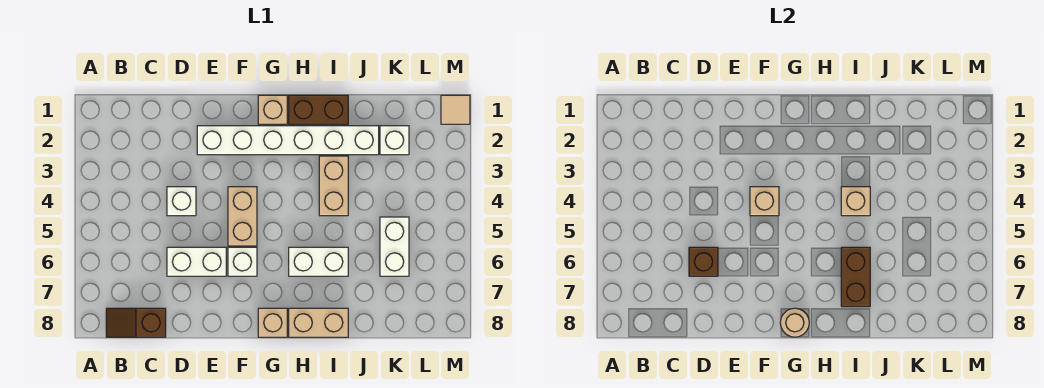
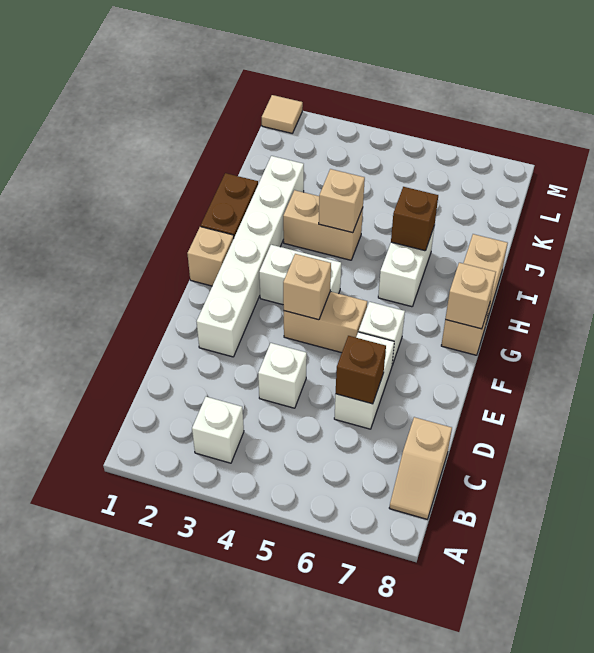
brown slope B8:C8 level 1 top C -> tan slope B8:C8 level 1 top C
tan round brick G8 level 2 -> tan brick G8 level 2
brown brick I6:I7 level 2 -> brown brick I6 level 2
white brick K2 level 1 -> white brick B3 level 1
white brick K5:K6 level 1 -> white brick G3:G4 level 1

